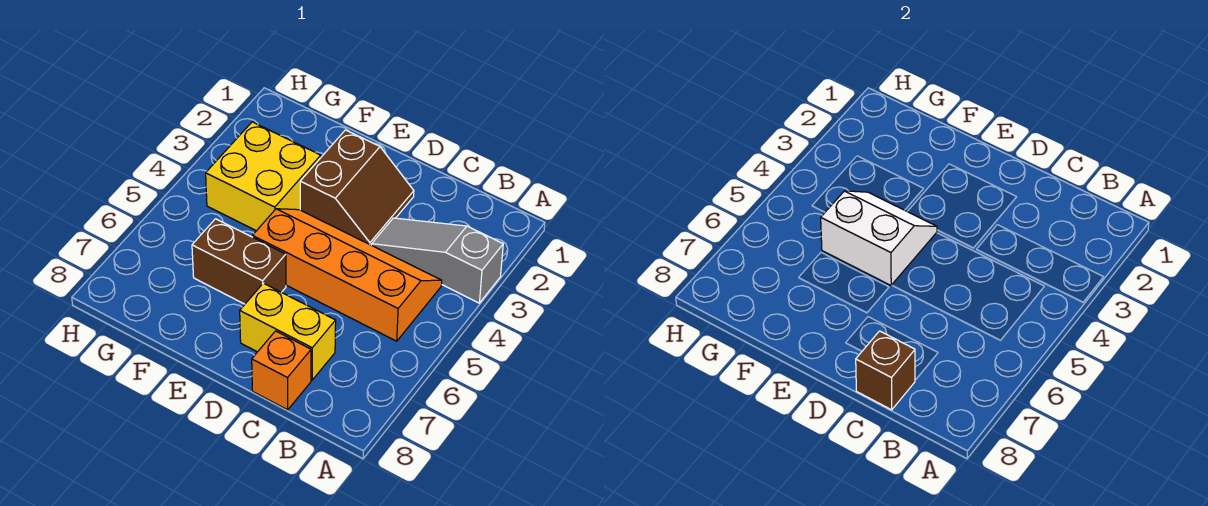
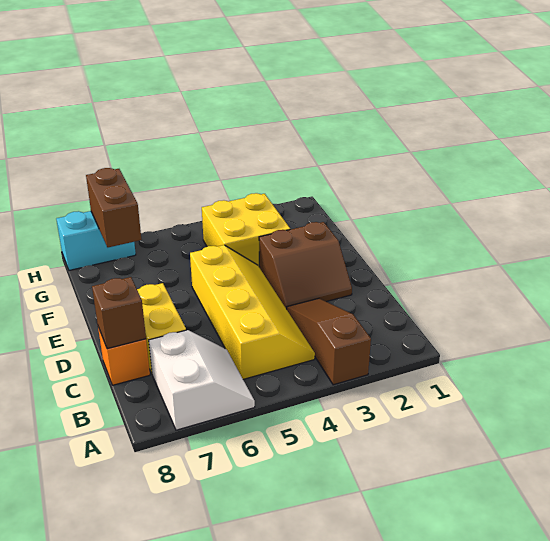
grey slope A3:C3 level 1 top A -> brown slope A3:C3 level 1 top A
orange slope B4:E5 level 1 top 5 -> yellow slope B4:E5 level 1 top 5
white slope E4:F5 level 2 top 5 -> white slope A6:B7 level 1 top 7
brown brick E6:F6 level 1 -> brown brick G7:H7 level 2
none -> cyan brick H7:H8 level 1

